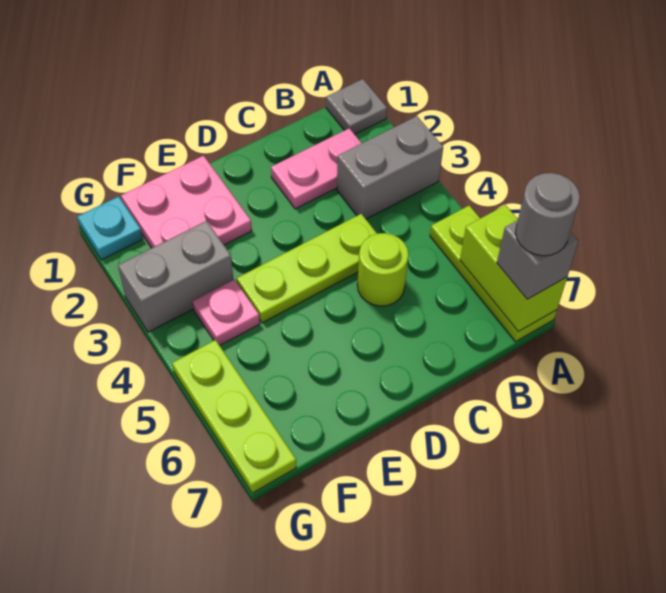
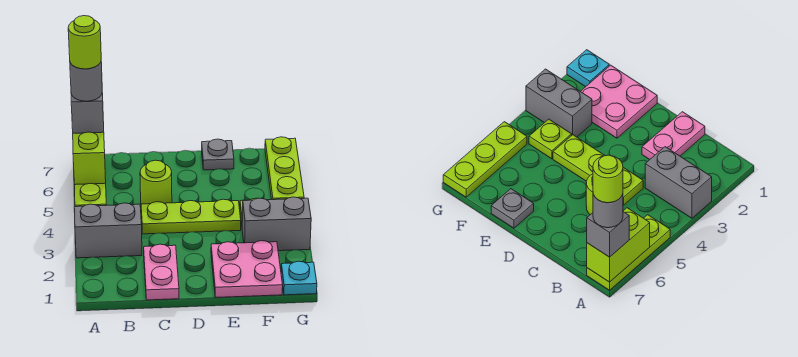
grey plate A1 level 1 -> grey plate E7 level 1
none -> lime round brick A7 level 5
pink plate B2:C2 level 1 -> pink plate C1:C2 level 1
pink plate F4 level 1 -> lime plate F4 level 1

